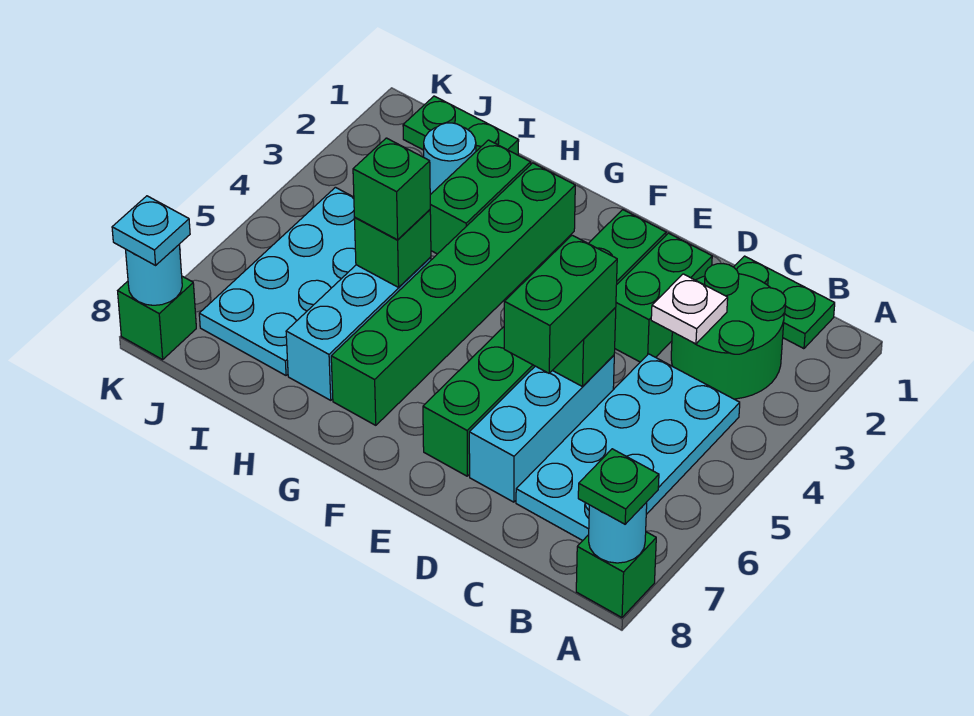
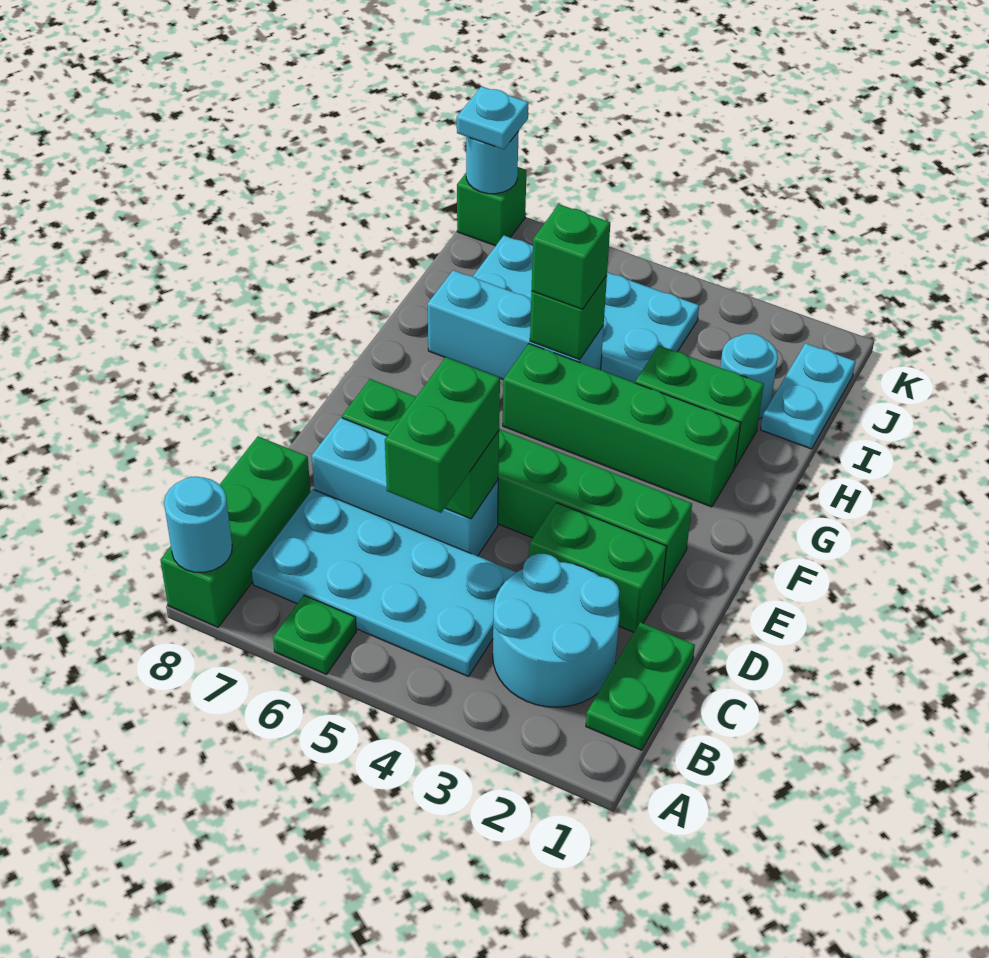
green brick A8 level 1 -> green brick A8:C8 level 1
green plate A8 level 3 -> green plate A6 level 1
green round brick B2:C3 level 1 -> cyan round brick B2:C3 level 1
white plate C3 level 2 -> none
green brick D5:D6 level 3 -> green brick C5:D5 level 3
green brick G2:G7 level 1 -> green brick G2:G5 level 1
green plate I1:J1 level 1 -> cyan plate I1:J1 level 1

